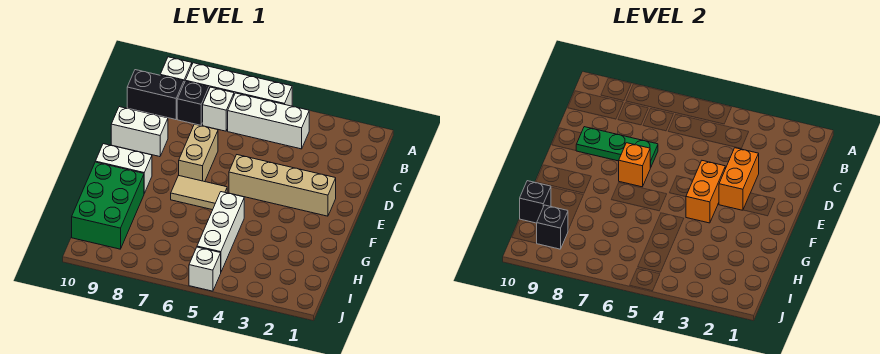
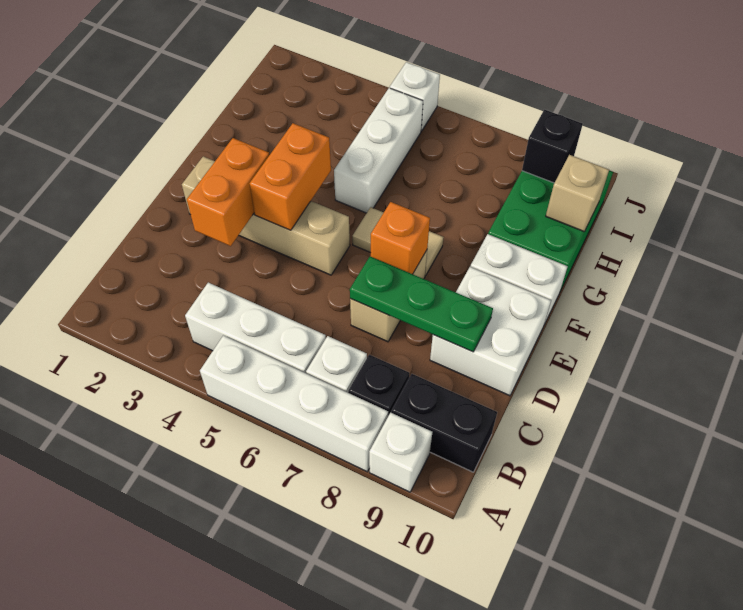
white brick D9:D10 level 1 -> white brick D9:E10 level 1
black brick H10 level 2 -> tan brick H10 level 2

